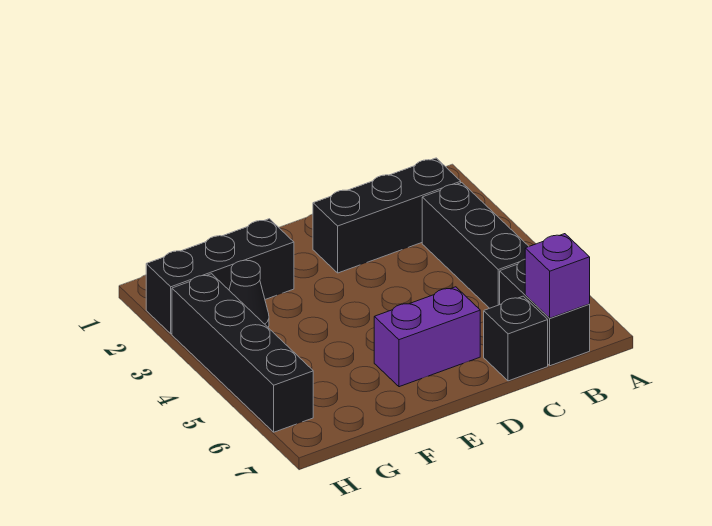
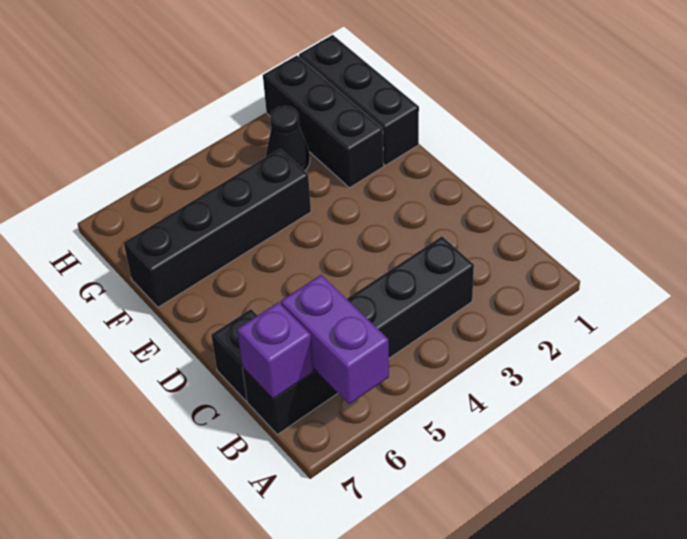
black brick B2:D2 level 1 -> black brick F1:H1 level 1
purple brick D6:E6 level 1 -> purple brick A6:B6 level 2
black brick H3:H6 level 1 -> black brick F4:F7 level 1

